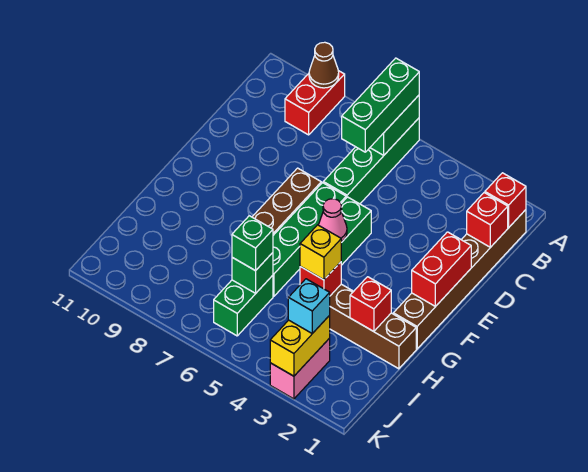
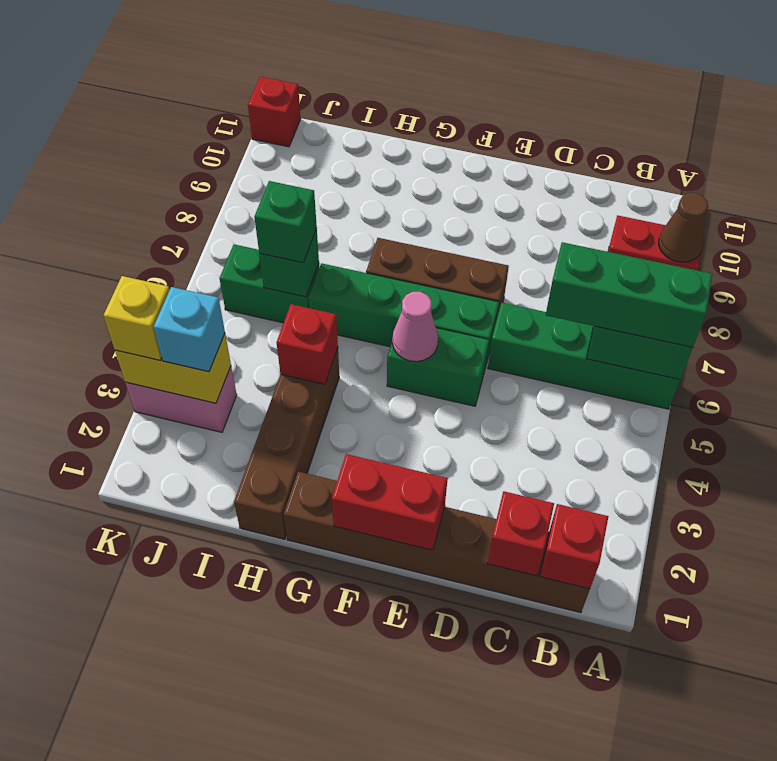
red brick H2 level 2 -> red brick K11 level 1
yellow brick H4 level 3 -> yellow brick K3 level 3

